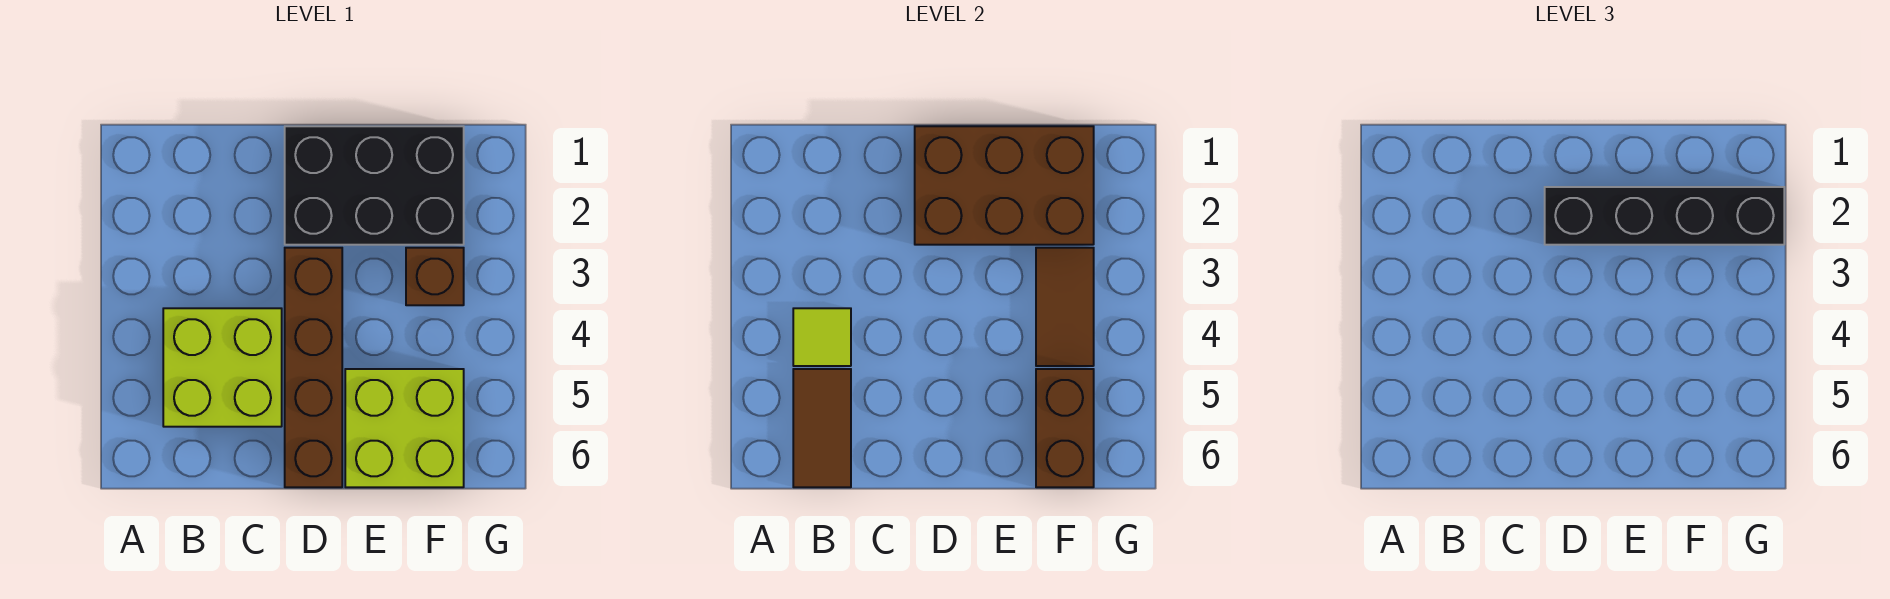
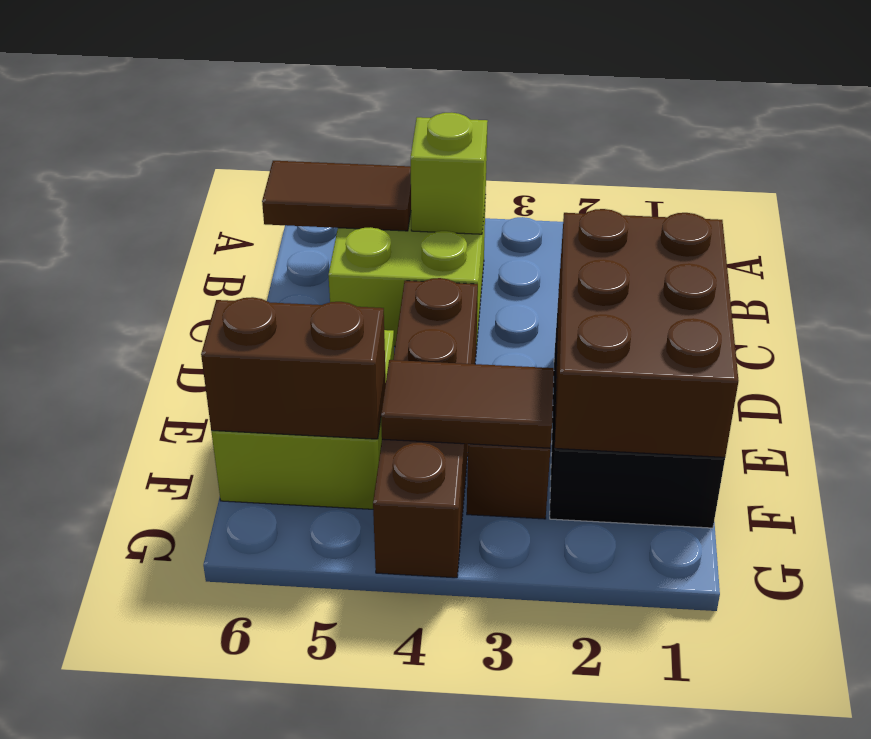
lime tile B4 level 2 -> lime brick B4 level 2
black brick D2:G2 level 3 -> none
brown brick D3:D6 level 1 -> brown brick D4:G4 level 1

